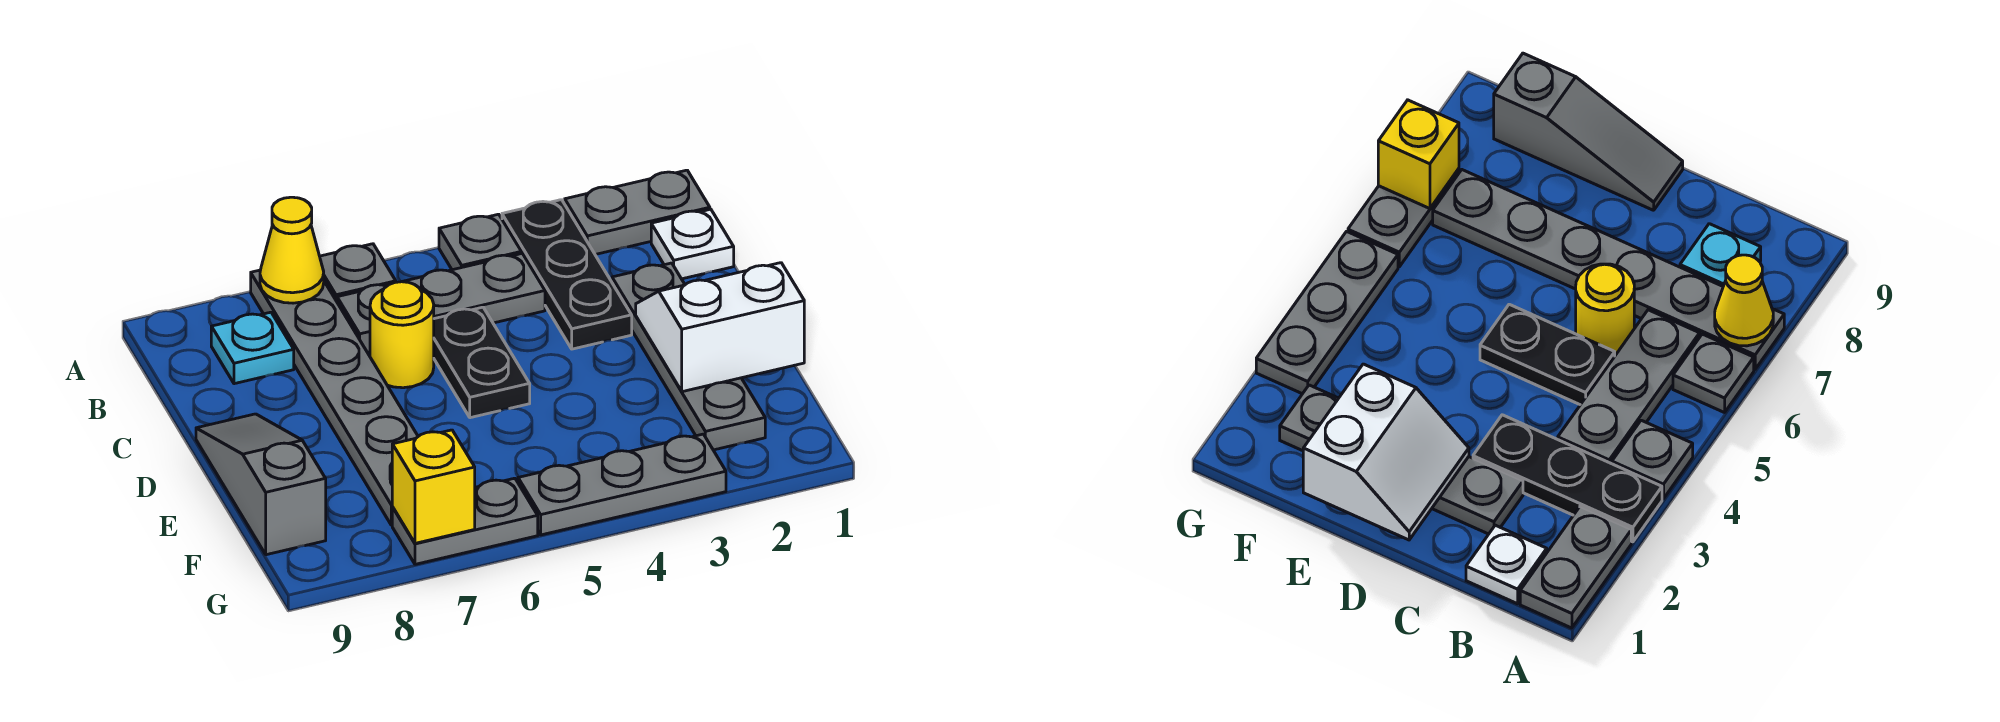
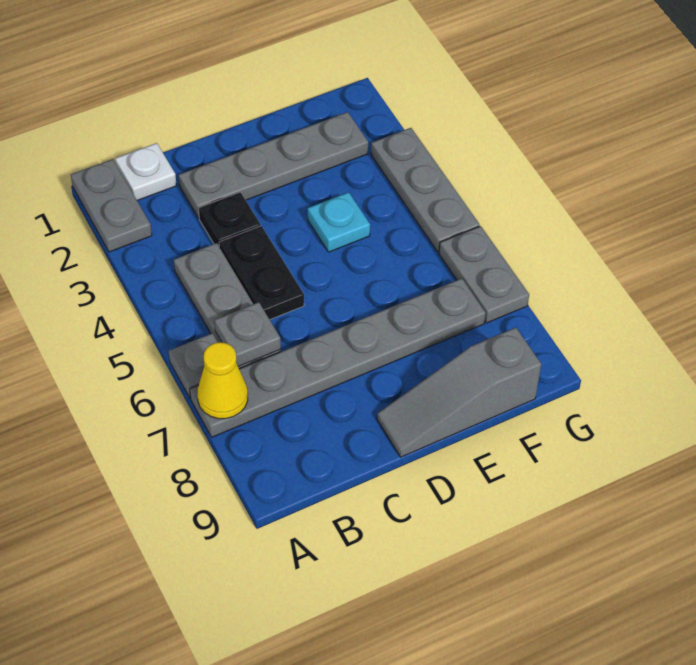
black plate A3:C3 level 1 -> black plate C3 level 1
grey plate A4 level 1 -> grey plate B6 level 2
cyan plate B8 level 1 -> cyan plate E4 level 1
black plate C5:D5 level 1 -> black plate C4:C5 level 1
yellow round brick C6 level 1 -> none
white slope D1:E2 level 2 top E -> none
yellow brick G7 level 2 -> none

